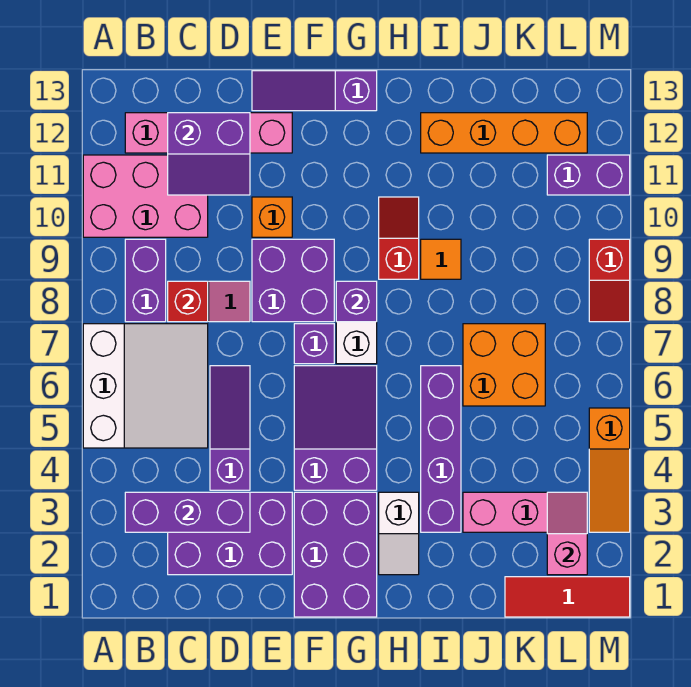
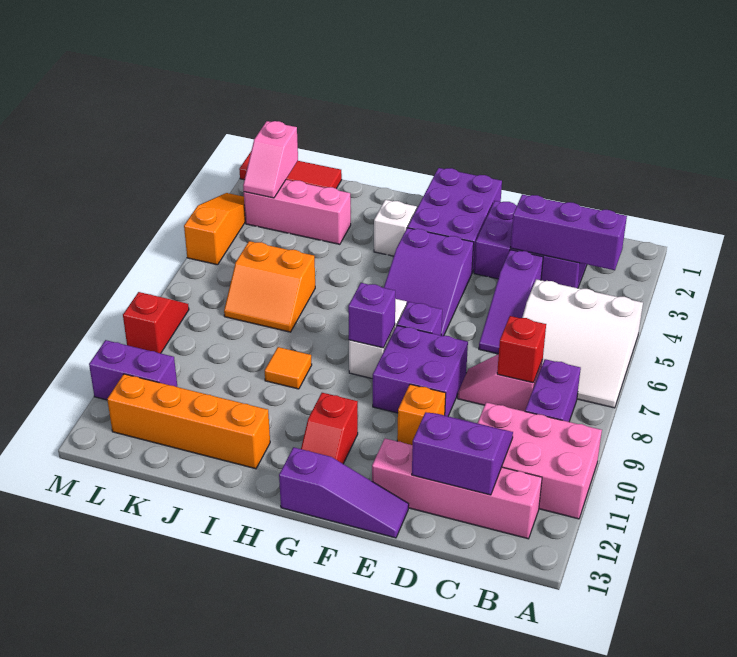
white slope A5:C7 level 1 top A -> white slope A5:C7 level 1 top 5
red slope H9:H10 level 1 top 9 -> red slope G11:G12 level 1 top 11
purple brick I3:I6 level 1 -> none
orange brick J6:K7 level 1 -> orange slope J6:K7 level 1 top 6

